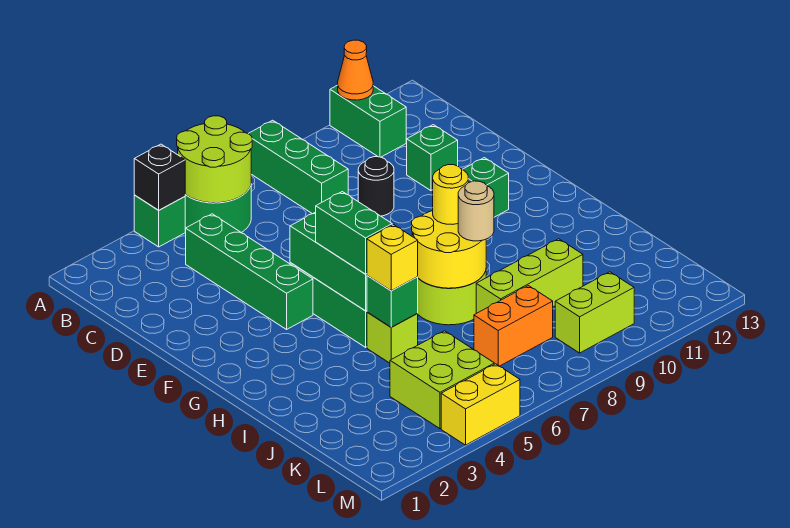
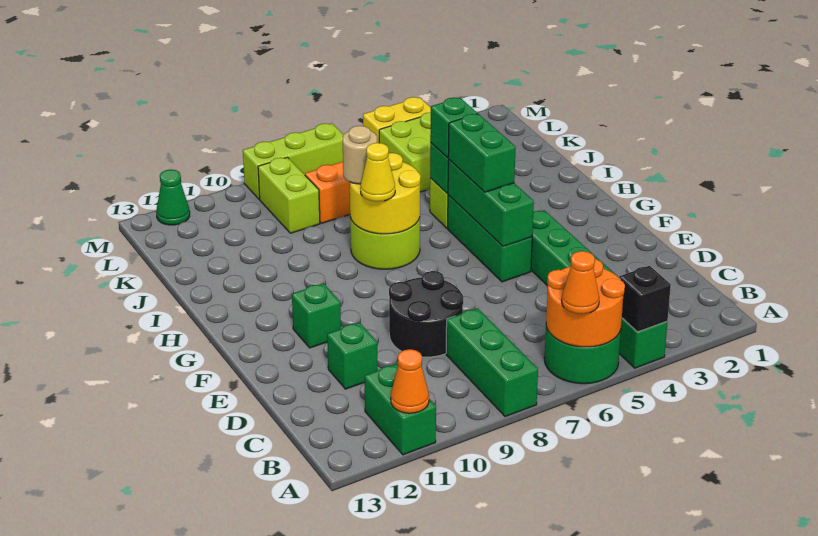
lime round brick A5:B6 level 2 -> orange round brick A5:B6 level 2
none -> orange cone A6 level 3
black round brick D9 level 1 -> black round brick D8:E9 level 1
yellow round brick H8 level 3 -> yellow cone H8 level 3
yellow brick I5 level 3 -> green brick I5 level 3
lime brick J8:J10 level 1 -> lime brick M7:M9 level 1
lime brick L9:L10 level 1 -> lime brick K9:L9 level 1
none -> green cone M12 level 1

